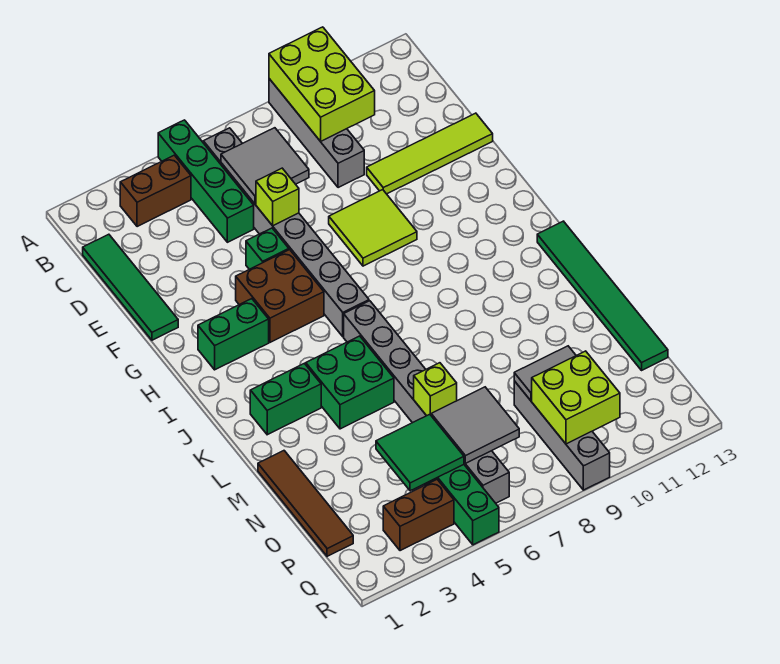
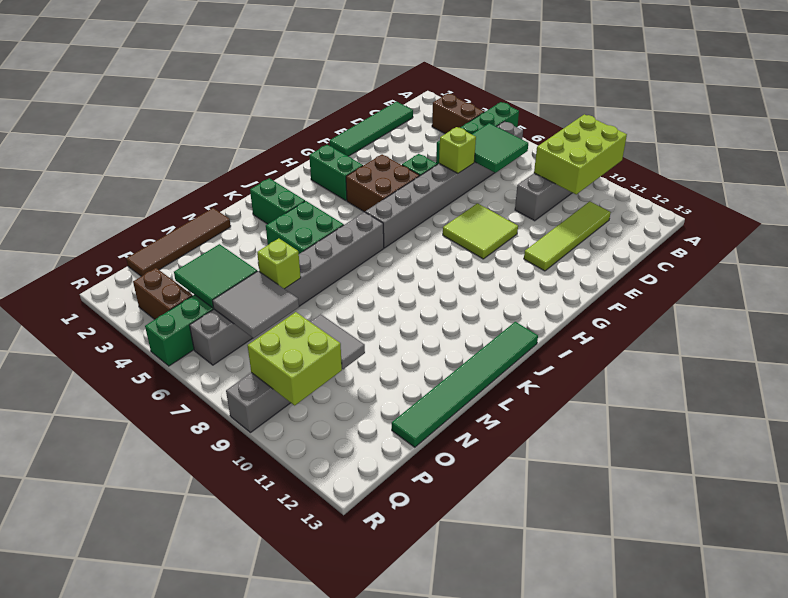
grey tile C6:D7 level 2 -> green tile C6:D7 level 2
lime tile E10:E13 level 1 -> lime tile C11:F11 level 1

